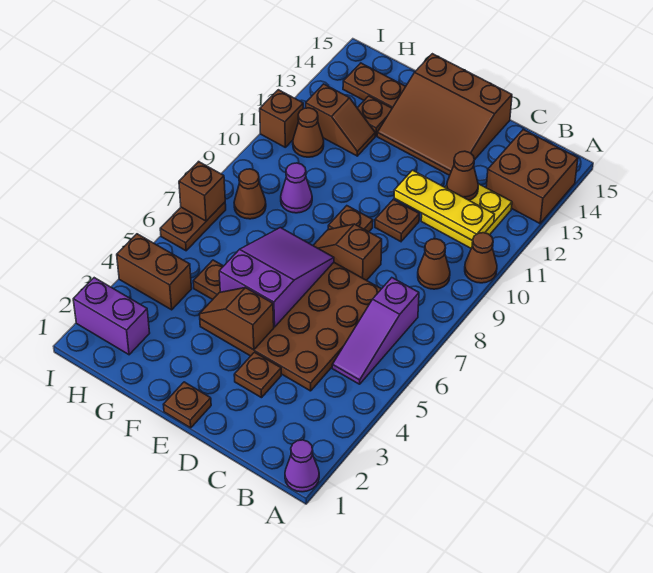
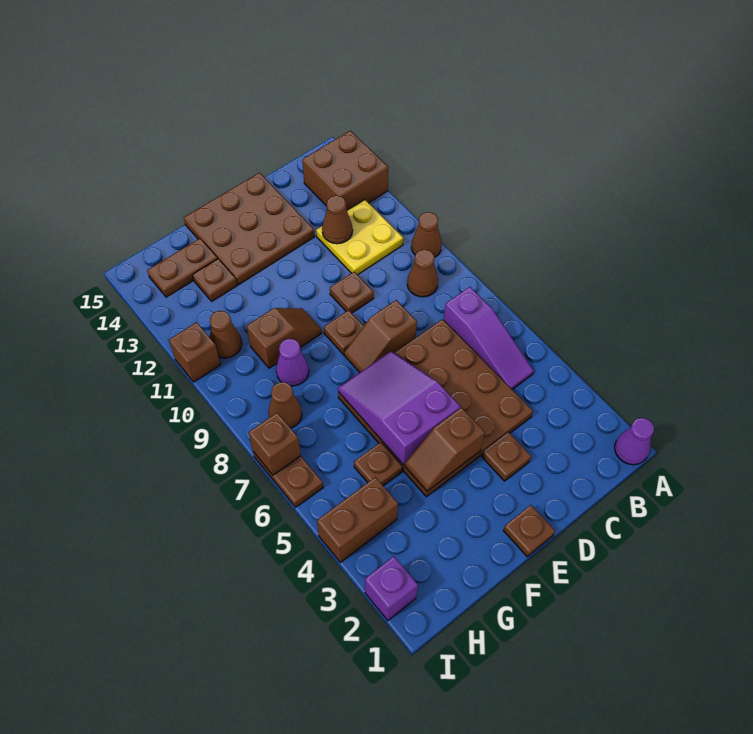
yellow plate B11:D11 level 2 -> none
brown slope D13:F15 level 1 top 15 -> brown plate D13:F15 level 1
brown slope G12:H12 level 1 top H -> brown slope F10:G10 level 1 top G
purple brick H2:I2 level 1 -> purple brick I2 level 1

